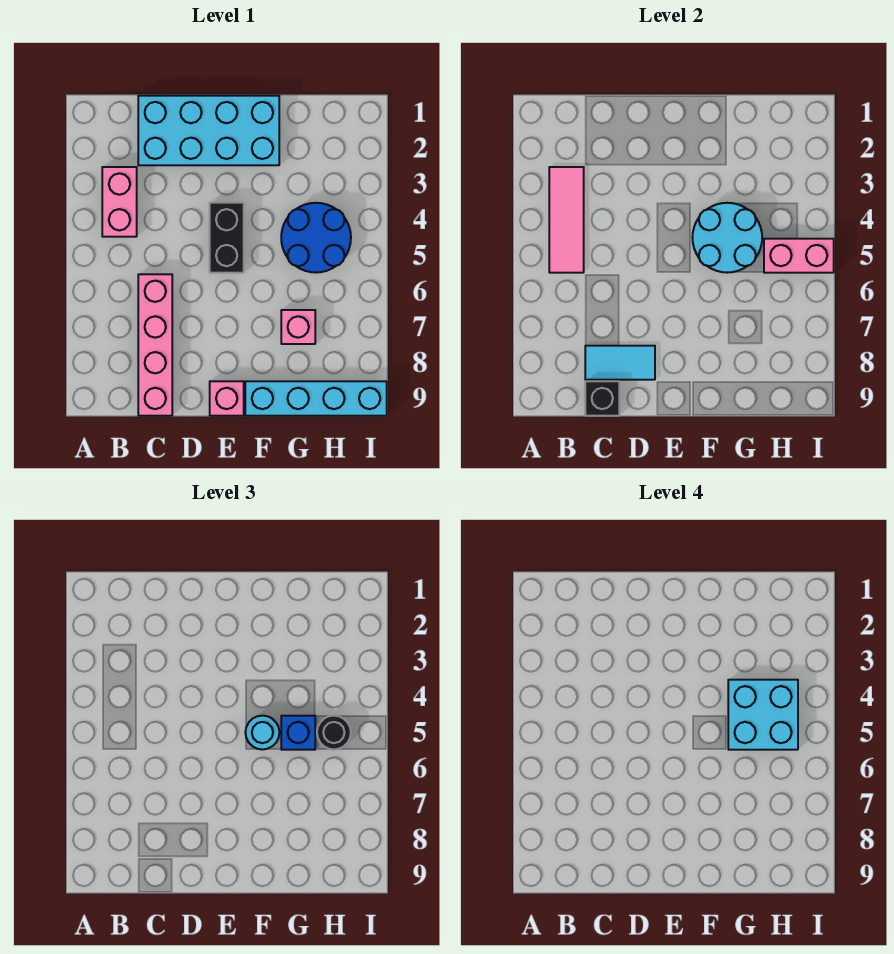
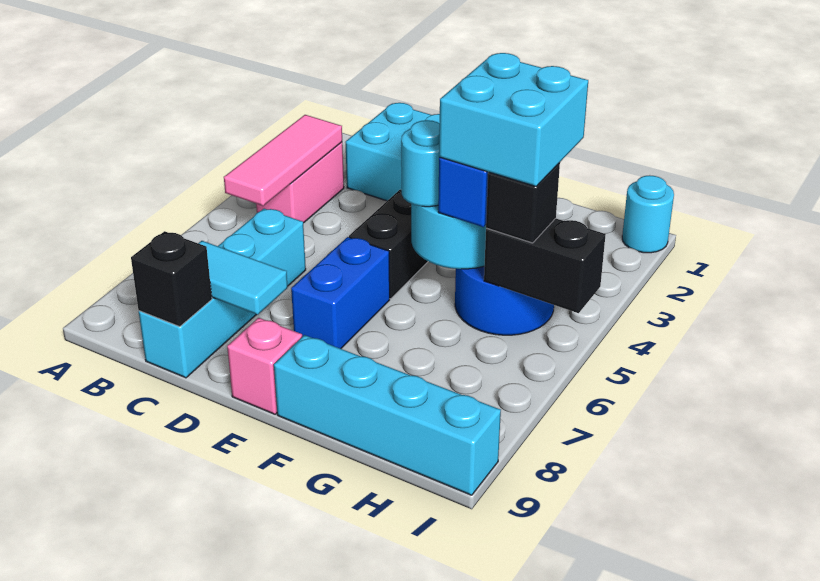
pink brick C6:C9 level 1 -> cyan brick C6:C9 level 1
none -> blue brick E6:E7 level 1
pink brick G7 level 1 -> none
pink brick H5:I5 level 2 -> black brick H5:I5 level 2
black round brick H5 level 3 -> black brick H5 level 3
none -> cyan round brick I1 level 1

